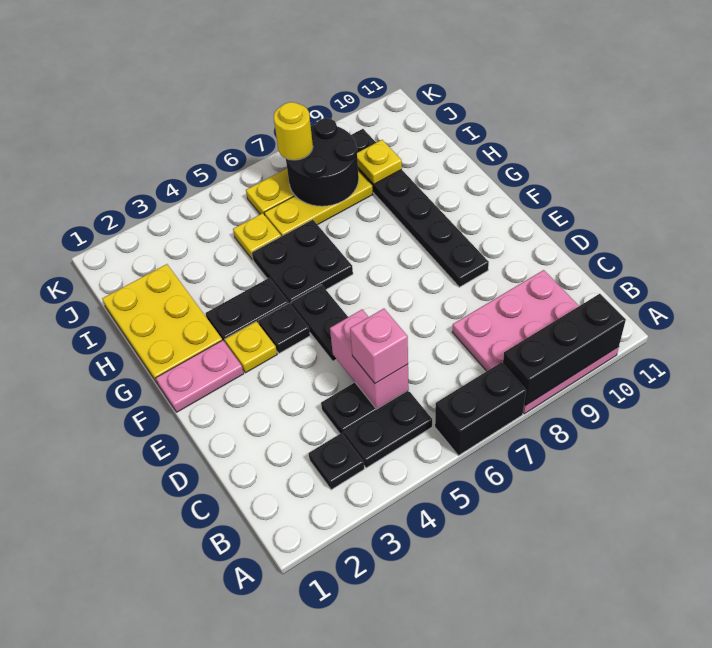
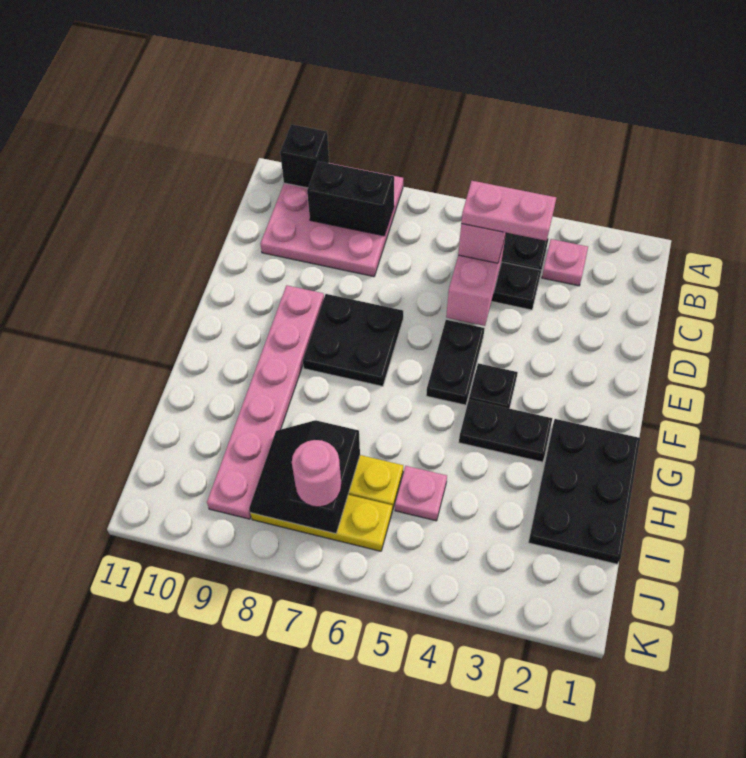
black brick A6:A7 level 1 -> black brick B8:B9 level 2
black brick A8:A10 level 2 -> black brick A10 level 2
black plate B3 level 1 -> pink plate B3 level 1
black plate E9:J9 level 1 -> pink plate E9:J9 level 1
pink plate F1:F2 level 1 -> pink plate C4:C5 level 4
yellow plate F3 level 1 -> none
yellow plate G1:I2 level 1 -> black plate G1:I2 level 1
black plate G5:H6 level 1 -> black plate E7:F8 level 1
yellow plate I5 level 1 -> pink plate I5 level 1
black round brick I7:J8 level 2 -> black slope I7:J8 level 2 top 7
yellow plate I9 level 2 -> none
yellow round brick J7 level 3 -> pink round brick J7 level 3

